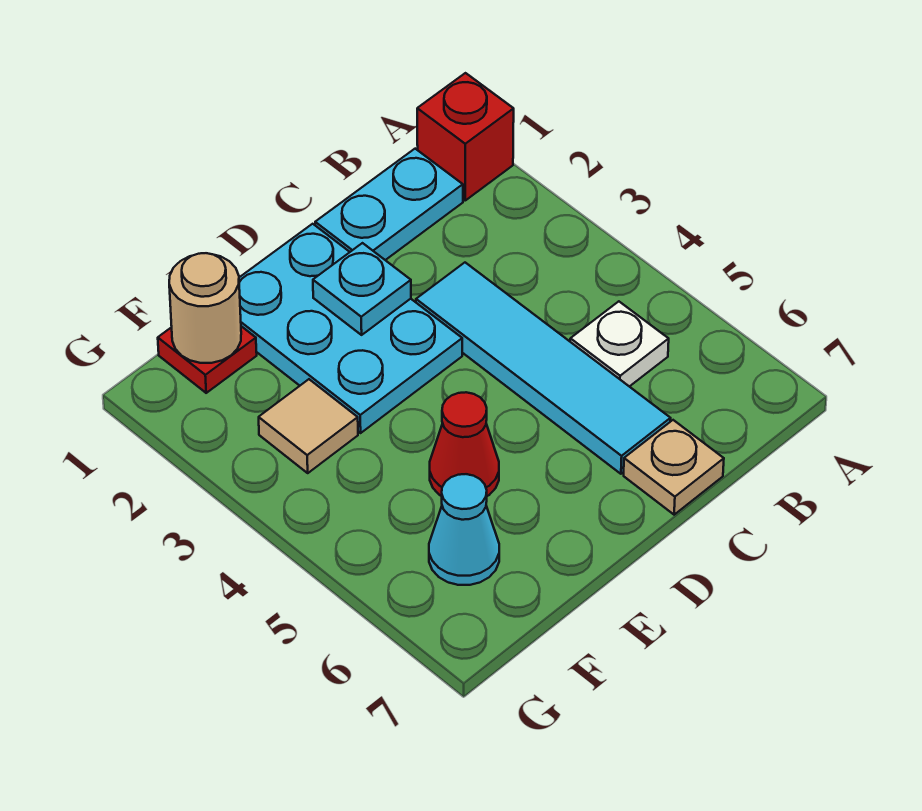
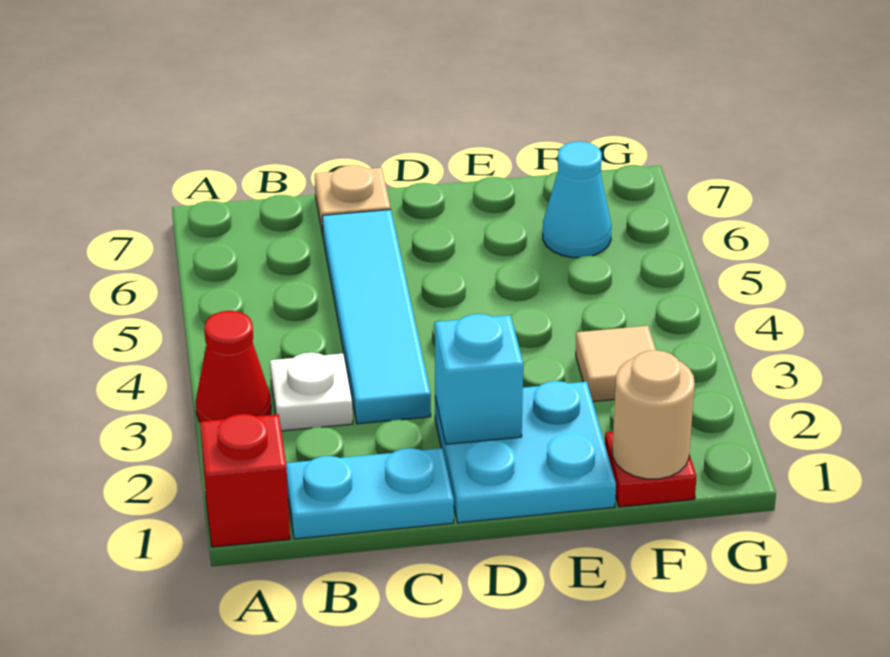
white plate B5 level 1 -> white plate B3 level 1
cyan plate D1:E3 level 1 -> cyan plate D1:E2 level 1
cyan plate D2 level 2 -> cyan brick D2 level 2
red cone E5 level 1 -> red cone A3 level 1

